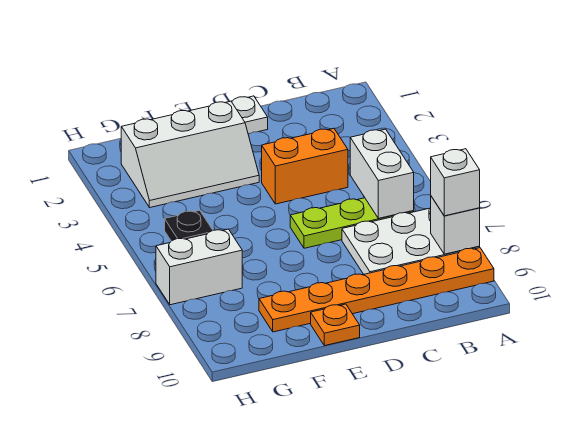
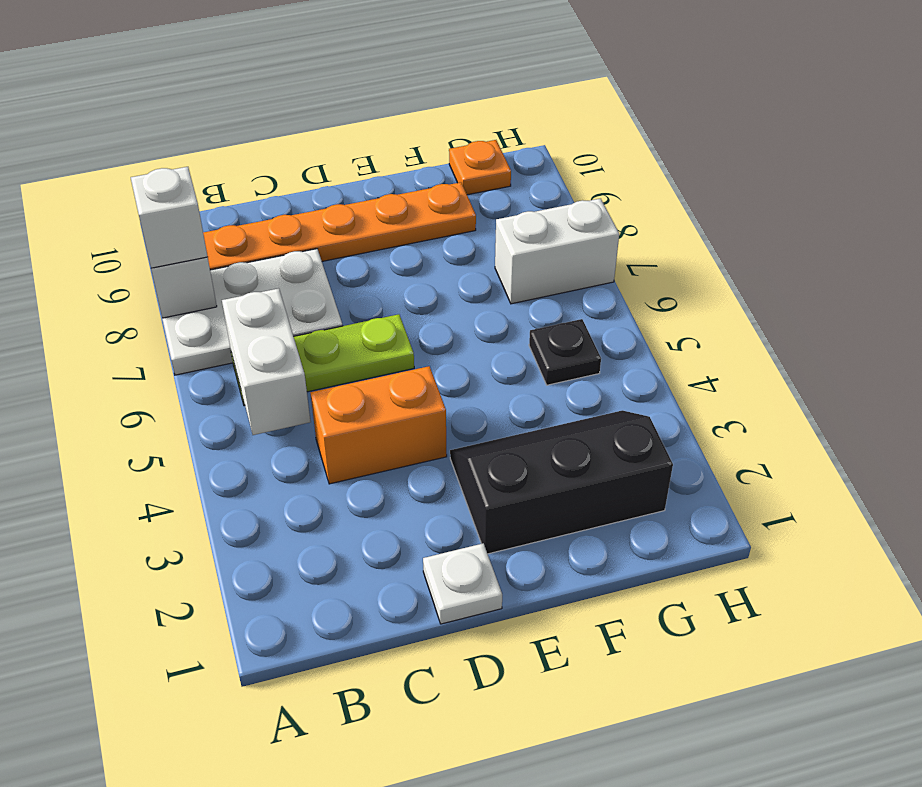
white slope E2:G3 level 1 top 2 -> black slope E2:G3 level 1 top 2
orange plate E10 level 1 -> orange plate G10 level 1

